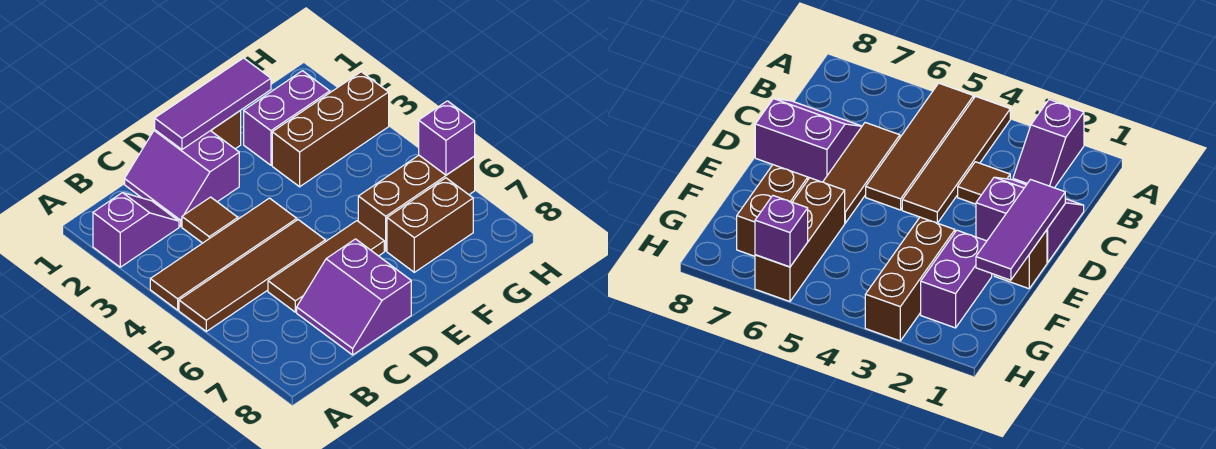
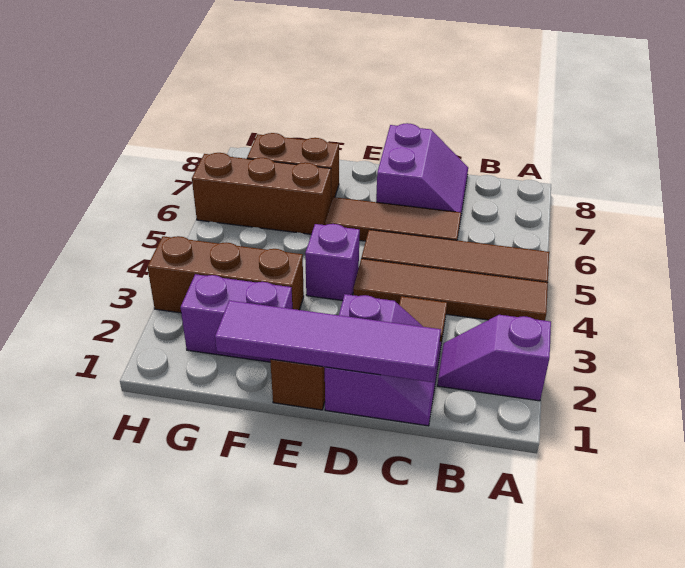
purple tile D1:F1 level 2 -> purple tile C1:F1 level 2
purple brick H6 level 2 -> purple brick E4 level 1

